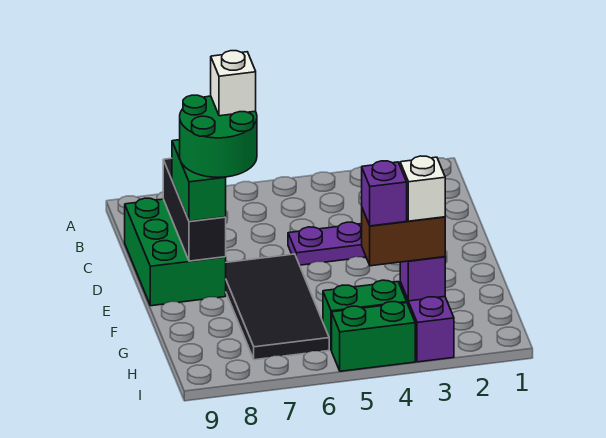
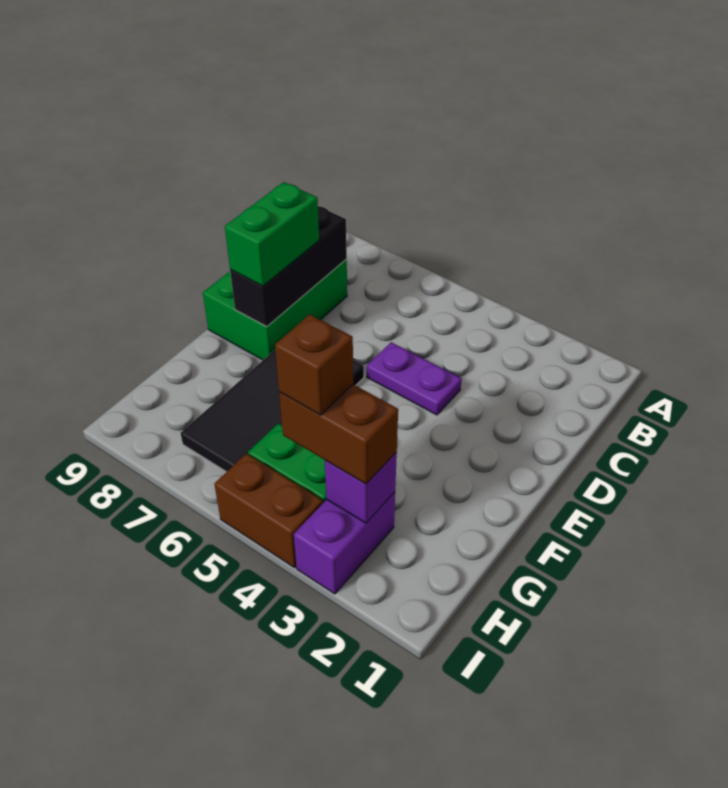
green round brick D7:E8 level 4 -> none
white brick D7 level 5 -> none
white brick H3 level 4 -> none
purple brick H4 level 4 -> brown brick H4 level 4
green brick I4:I5 level 1 -> brown brick I4:I5 level 1

